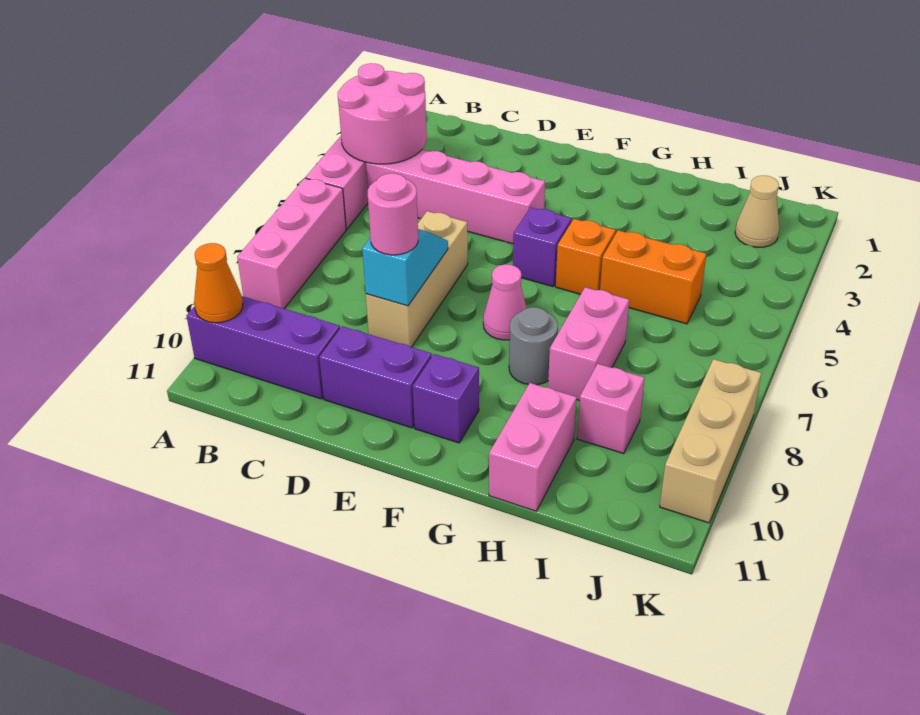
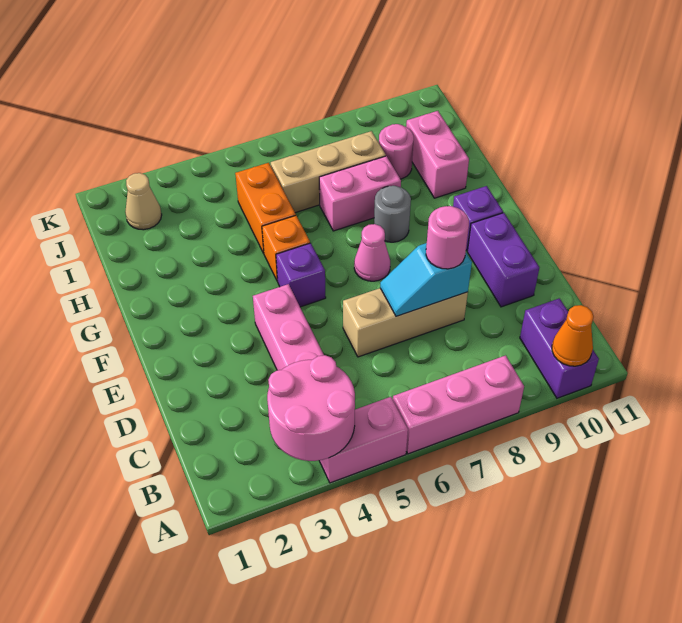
purple brick A10:C10 level 1 -> purple brick A10:B10 level 1
pink brick H10:H11 level 1 -> pink brick H10:I10 level 1
pink brick I9 level 1 -> pink round brick I9 level 1
tan brick K8:K10 level 1 -> tan brick I6:I8 level 1

